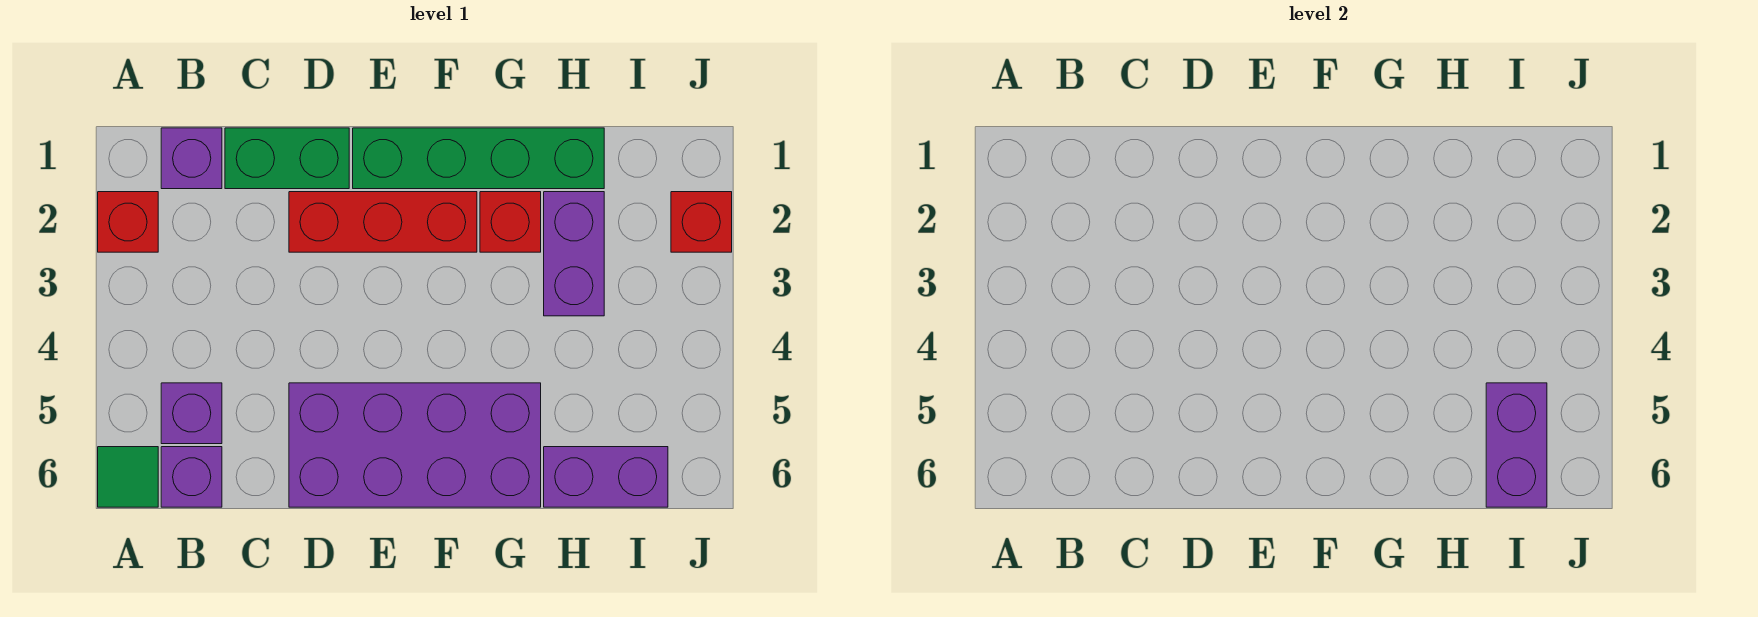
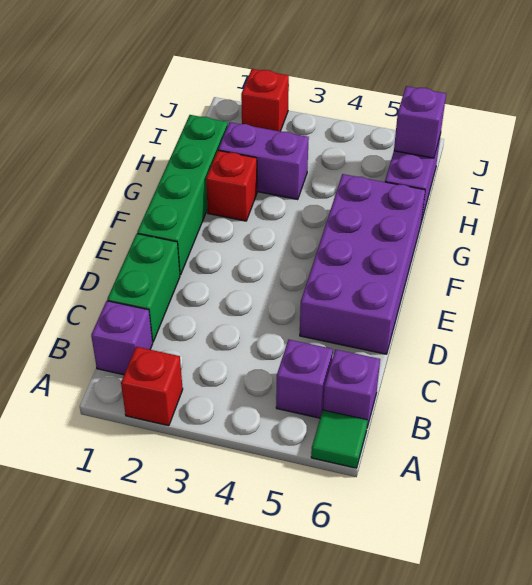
red brick D2:F2 level 1 -> none
purple brick I5:I6 level 2 -> purple brick I6 level 2

